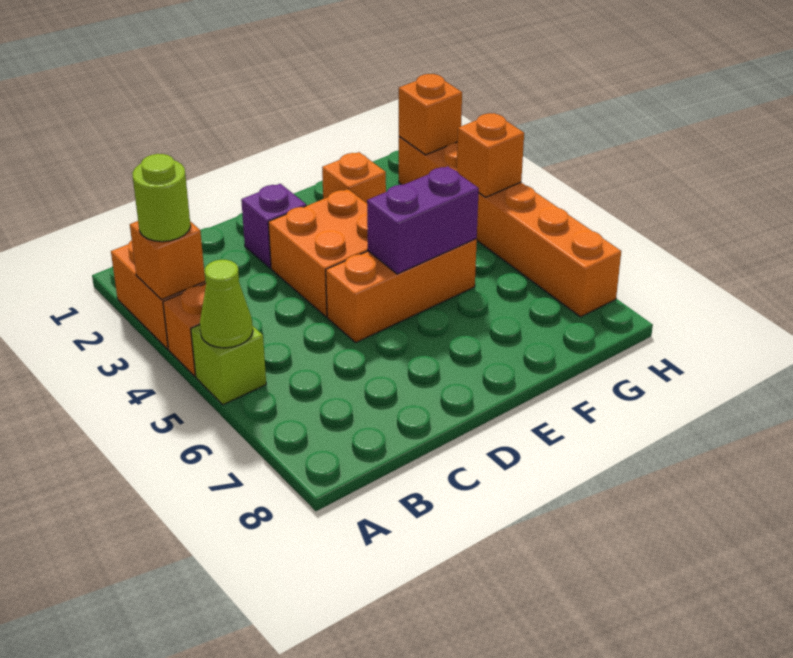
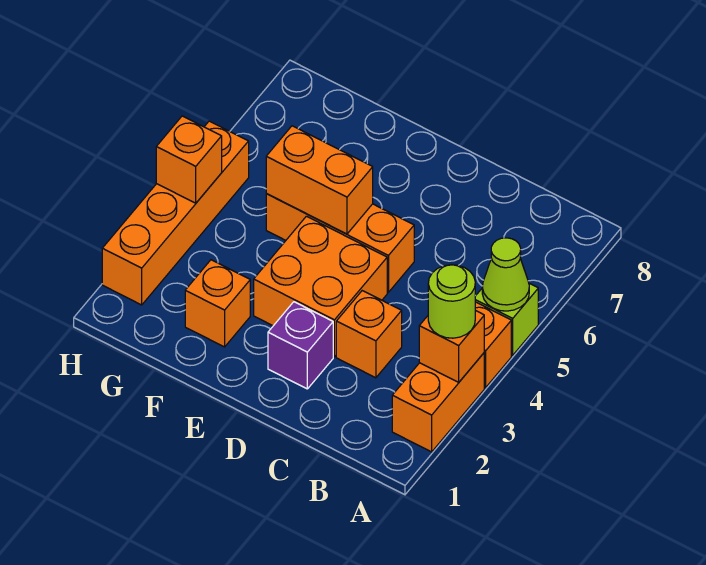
purple brick E5:F5 level 2 -> orange brick E5:F5 level 2
orange brick H2:H7 level 1 -> orange brick H2:H5 level 1
orange brick H2 level 2 -> orange brick C3 level 1

